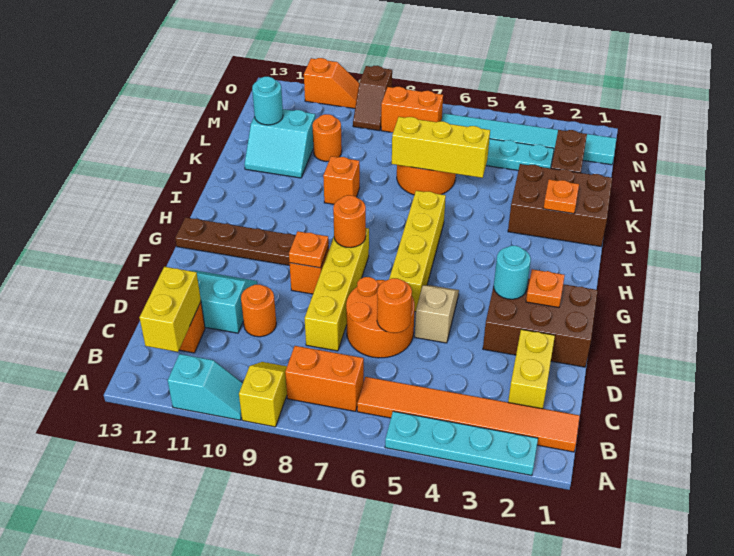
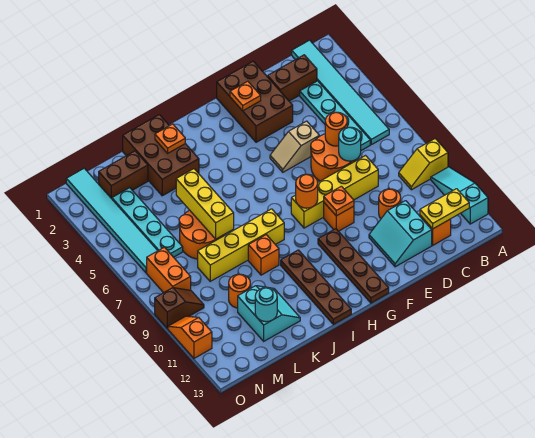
cyan plate A2:A5 level 1 -> cyan plate C3:C6 level 1
cyan slope A10:A11 level 1 top 11 -> cyan slope A10:A12 level 1 top 12
orange tile B1:B6 level 1 -> cyan tile B1:B6 level 1
orange brick B7:B8 level 1 -> none
yellow brick B12:C12 level 2 -> yellow plate B12:C12 level 2
yellow brick C2:D2 level 1 -> brown brick C2:D2 level 1
cyan round brick F3 level 2 -> cyan round brick D7 level 2
yellow brick F6:I6 level 1 -> yellow brick I8:L8 level 1
none -> brown plate I10:I13 level 1

